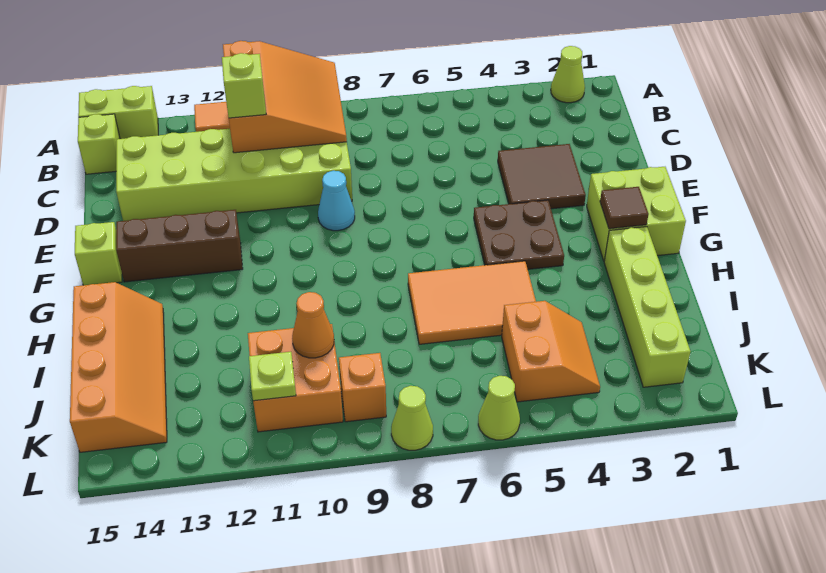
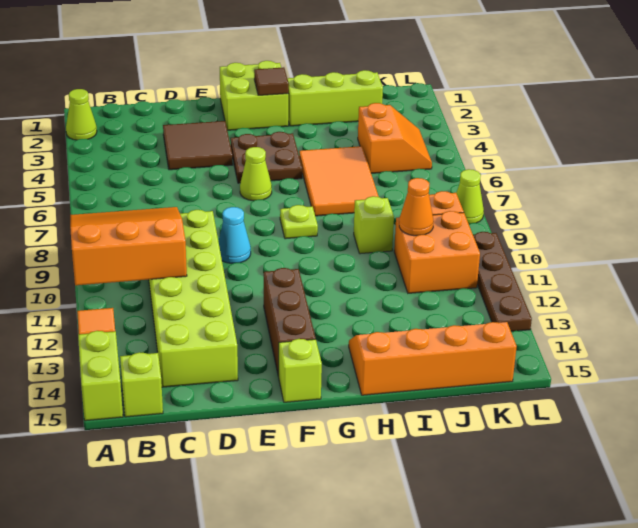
lime brick C11 level 3 -> lime brick I9 level 1
lime brick H2:K2 level 1 -> lime brick H2:J2 level 1
orange slope J4:K5 level 1 top 5 -> orange slope J4:K5 level 1 top J
lime plate K11 level 2 -> lime plate G8 level 1
lime cone L6 level 1 -> lime cone F6 level 1
none -> brown plate L10:L13 level 1

